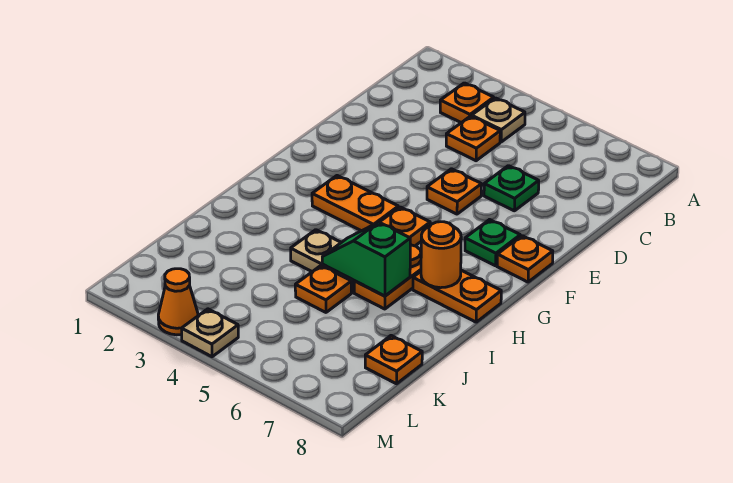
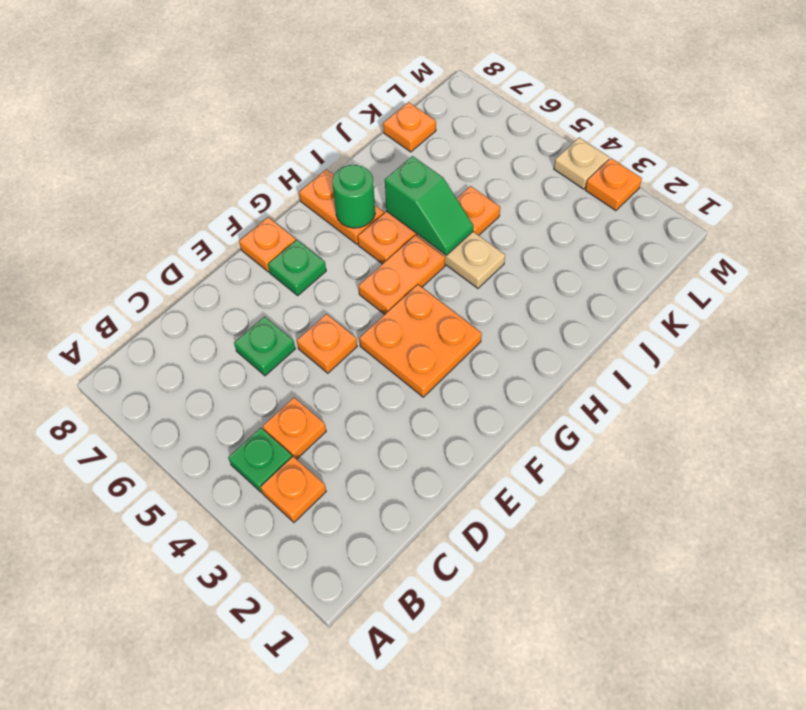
tan plate B4 level 1 -> green plate B4 level 1
orange plate G3:G4 level 1 -> orange plate F3:G4 level 1
orange round brick H7 level 2 -> green round brick H7 level 2
orange cone M3 level 1 -> orange plate M3 level 1

